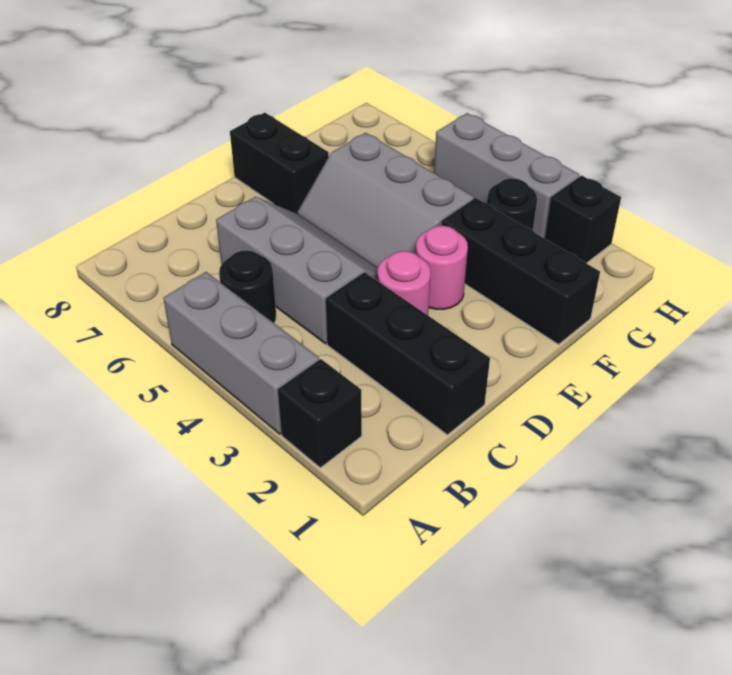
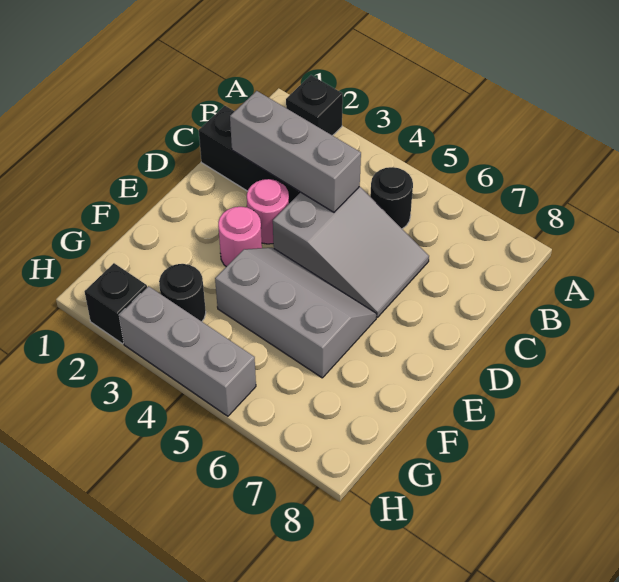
grey brick A3:A5 level 1 -> grey brick C2:C4 level 2
grey slope C4:D6 level 1 top C -> grey slope C4:D6 level 1 top 4
black brick E7:E8 level 1 -> none
black brick F1:F3 level 1 -> none

